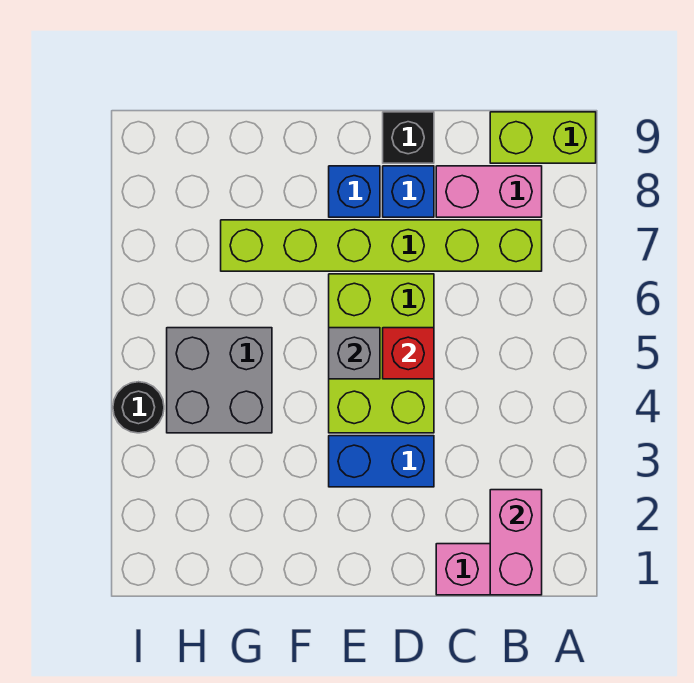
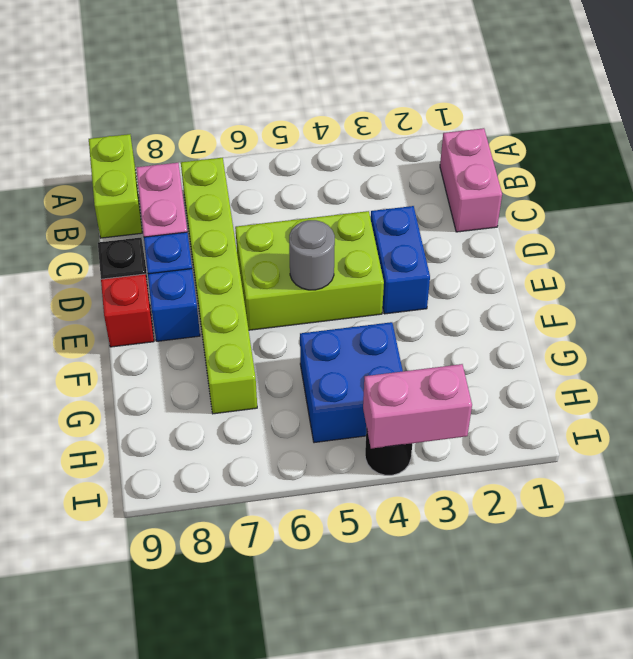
pink brick B1:B2 level 2 -> pink brick I3:I4 level 2
red brick D5 level 2 -> red brick E9 level 1
grey brick E5 level 2 -> grey round brick E5 level 2
grey brick G4:H5 level 1 -> blue brick G4:H5 level 1

